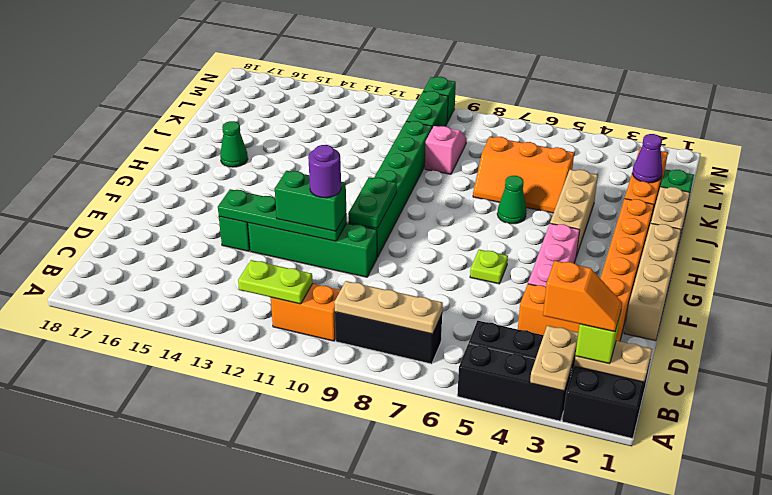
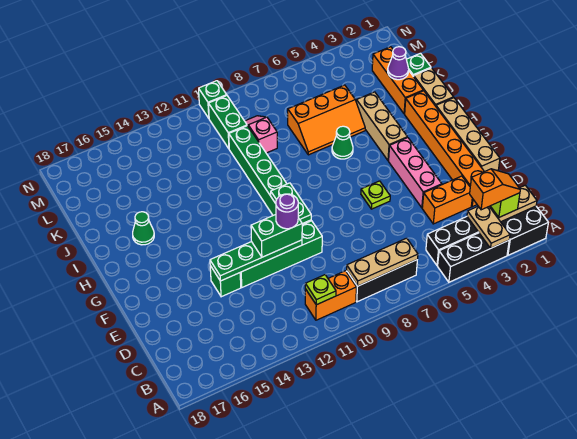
lime plate B11:B12 level 2 -> lime plate B11 level 2

